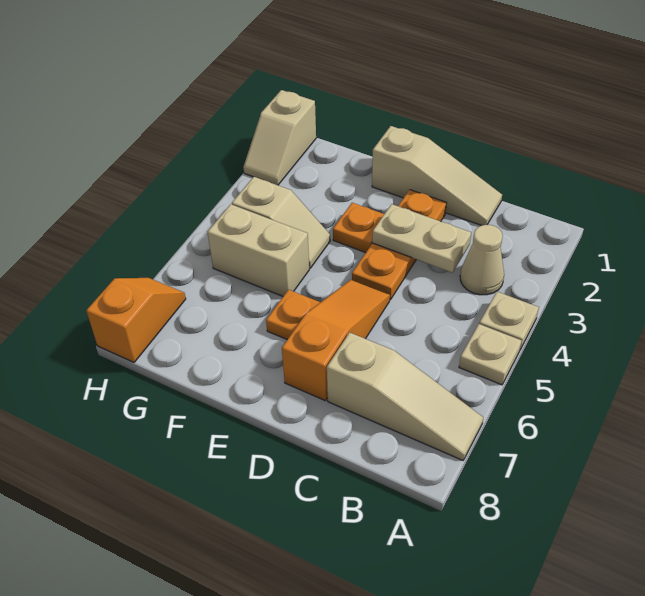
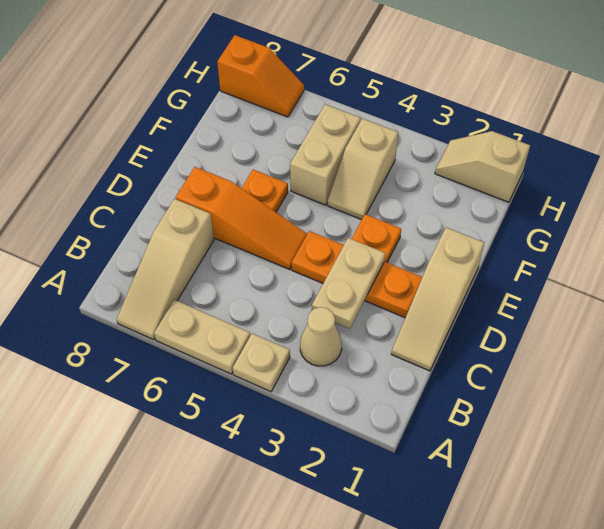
tan plate A5 level 1 -> tan plate A5:A6 level 1

